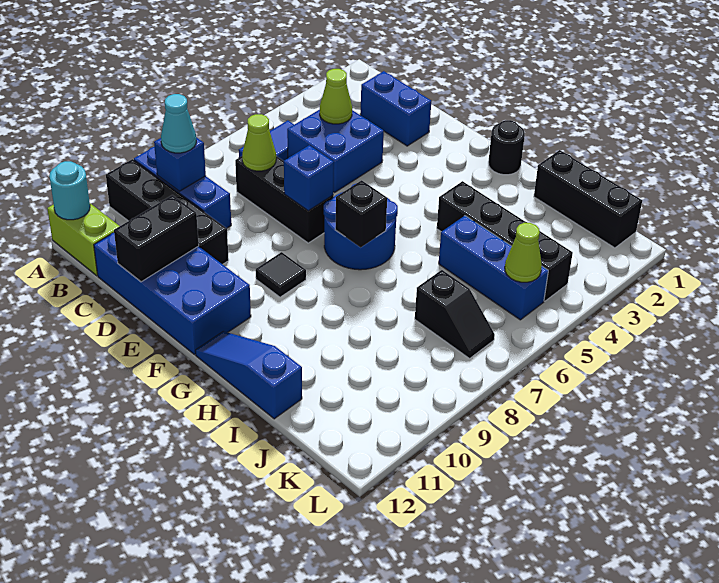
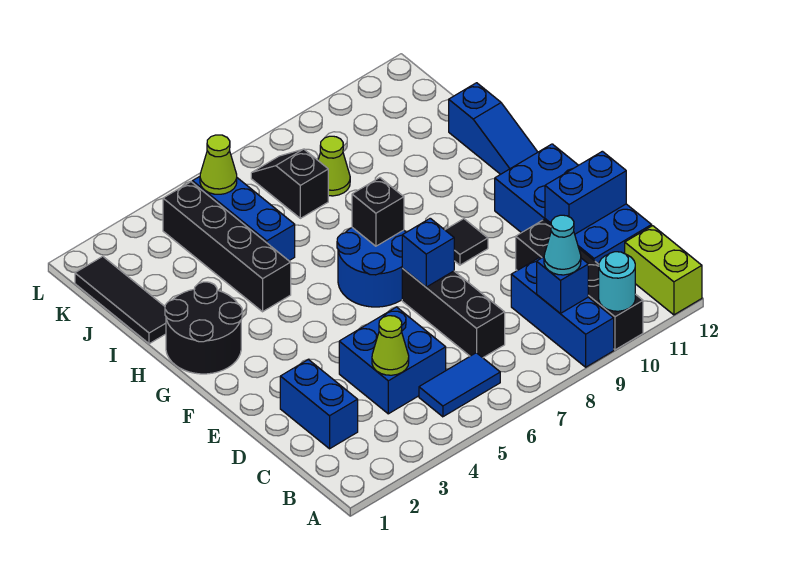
cyan round brick A12 level 2 -> cyan round brick A10 level 2
lime cone C7 level 2 -> lime cone J8 level 1
black brick D11:D12 level 2 -> blue brick D11:D12 level 2
black round brick G1 level 1 -> black round brick G1:H2 level 1
black brick I1:K1 level 1 -> black tile I1:K1 level 1

